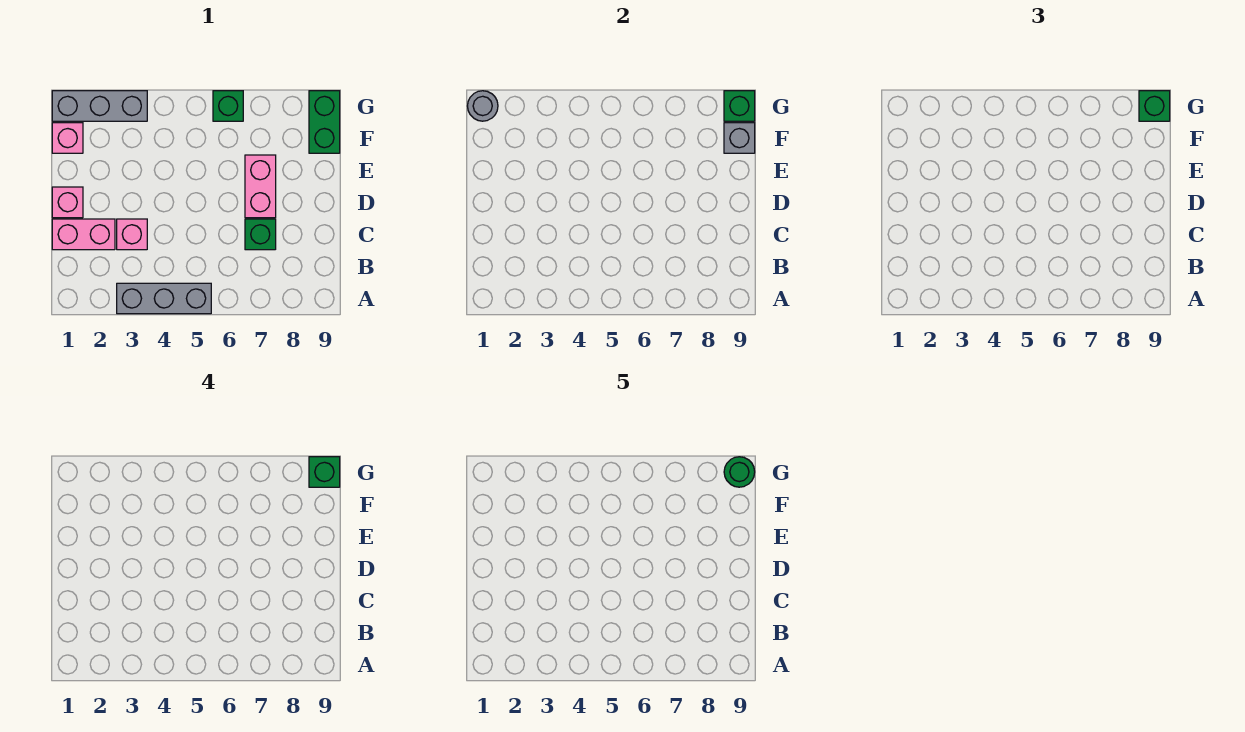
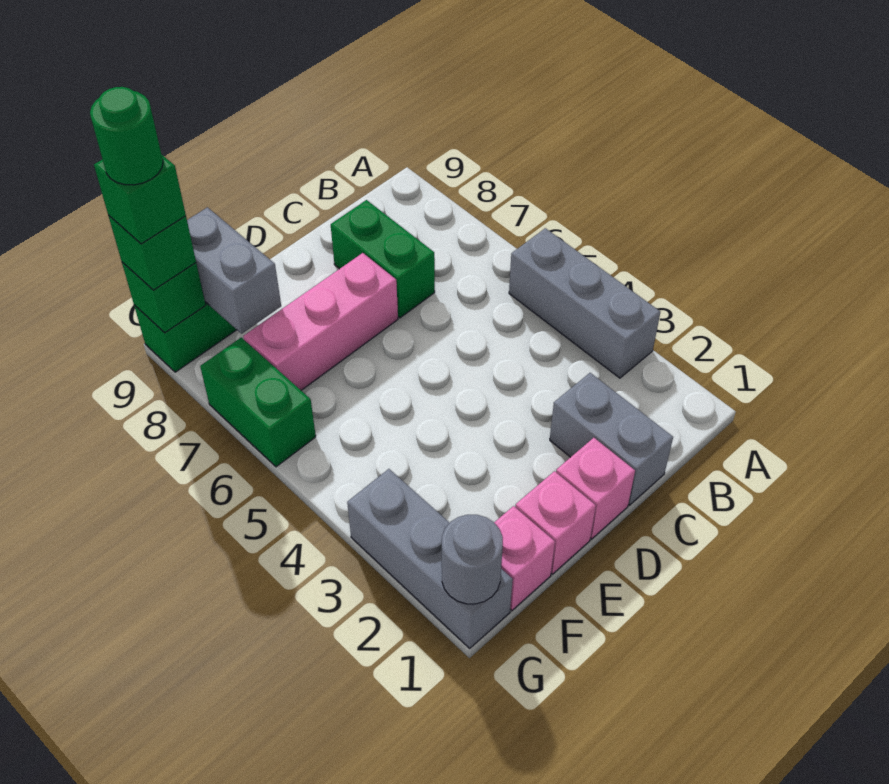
pink brick C1:C2 level 1 -> grey brick C1:C2 level 1
pink brick C3 level 1 -> pink brick E1 level 1
green brick C7 level 1 -> green brick C7:C8 level 1
pink brick D7:E7 level 1 -> pink brick D7:F7 level 1
grey brick F9 level 2 -> grey brick F8:F9 level 2
green brick G6 level 1 -> green brick G6:G7 level 1

